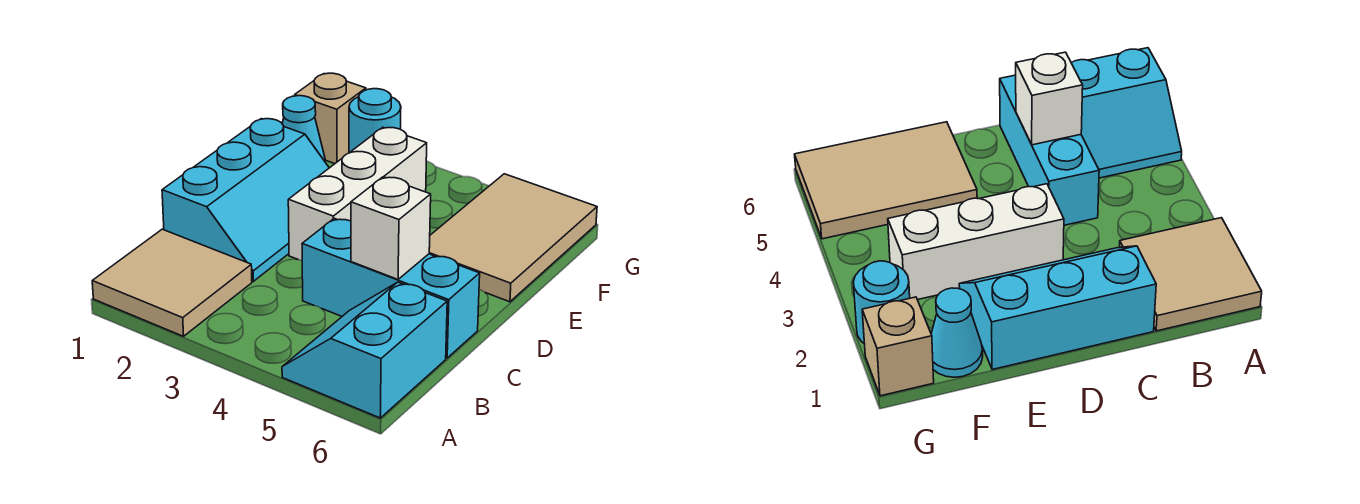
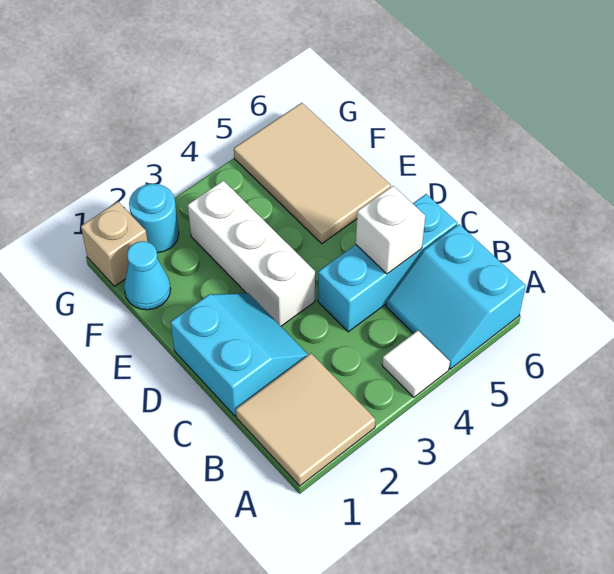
none -> white tile A4 level 1
cyan slope C1:E2 level 1 top 1 -> cyan slope C1:D2 level 1 top 1

